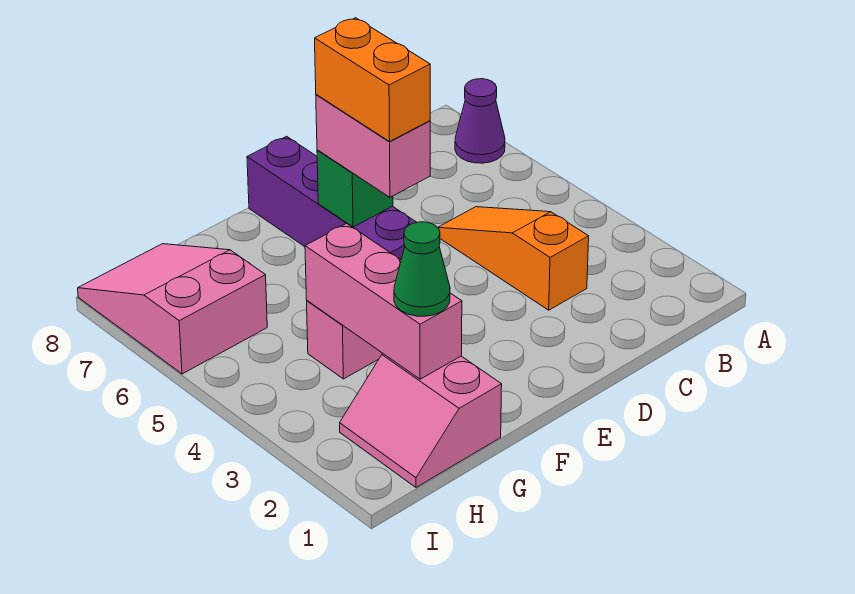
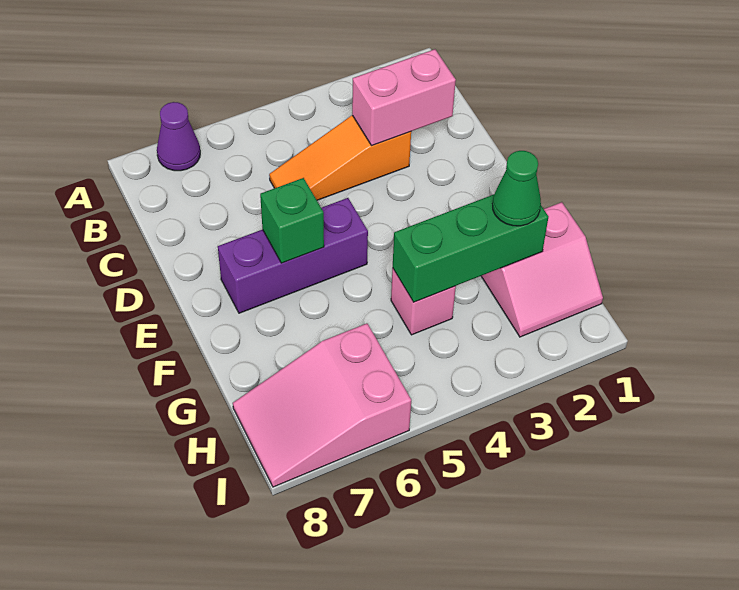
purple brick E5:E8 level 1 -> purple brick E5:E7 level 1
pink brick E5:E6 level 3 -> pink brick C2:C3 level 2
orange brick E5:E6 level 4 -> none
pink brick G2:G4 level 2 -> green brick G2:G4 level 2

